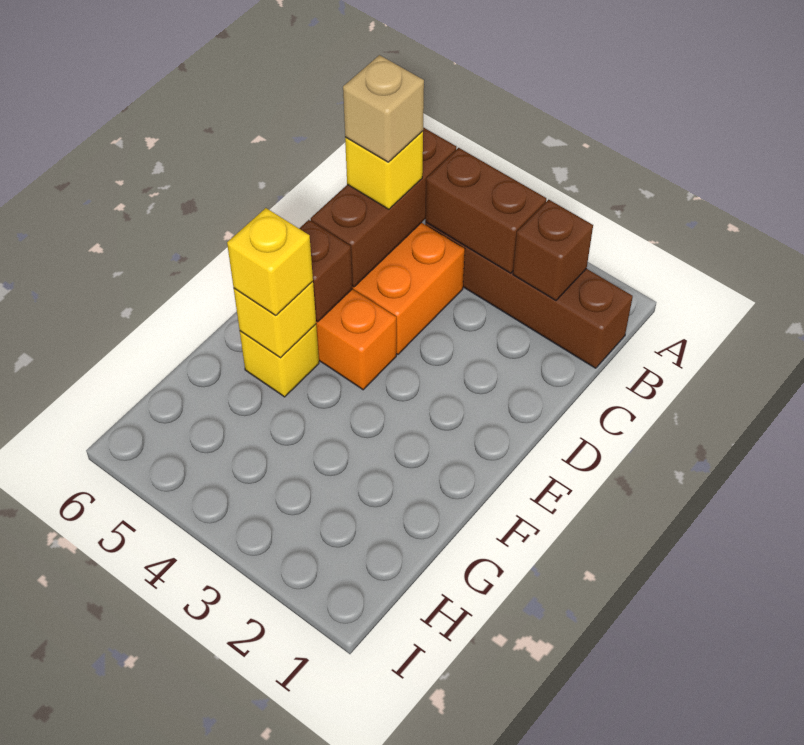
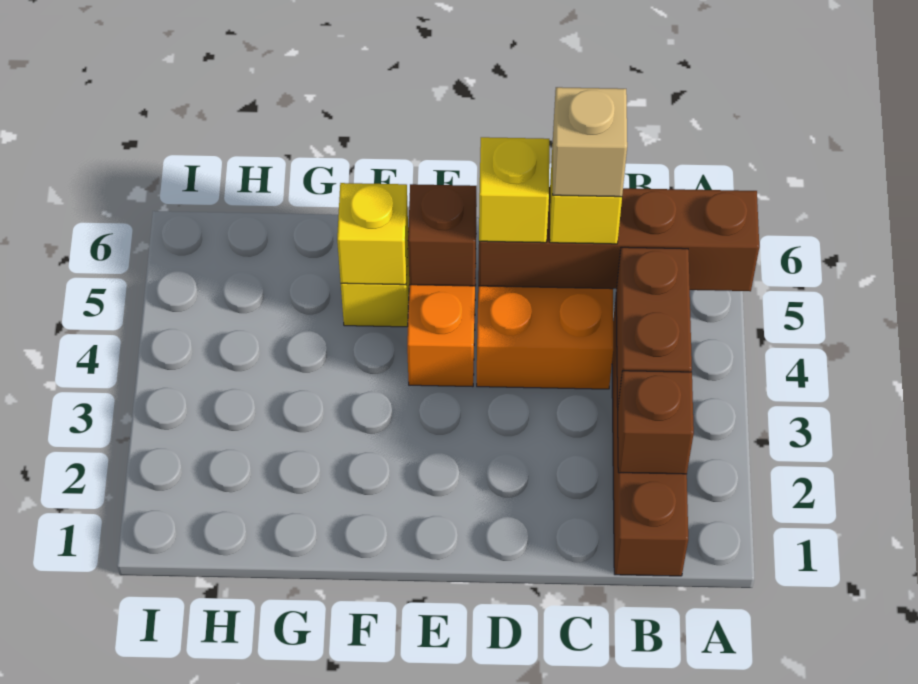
brown brick B5:D5 level 2 -> brown brick A5:D5 level 2
yellow brick F5 level 3 -> yellow brick D5 level 3

